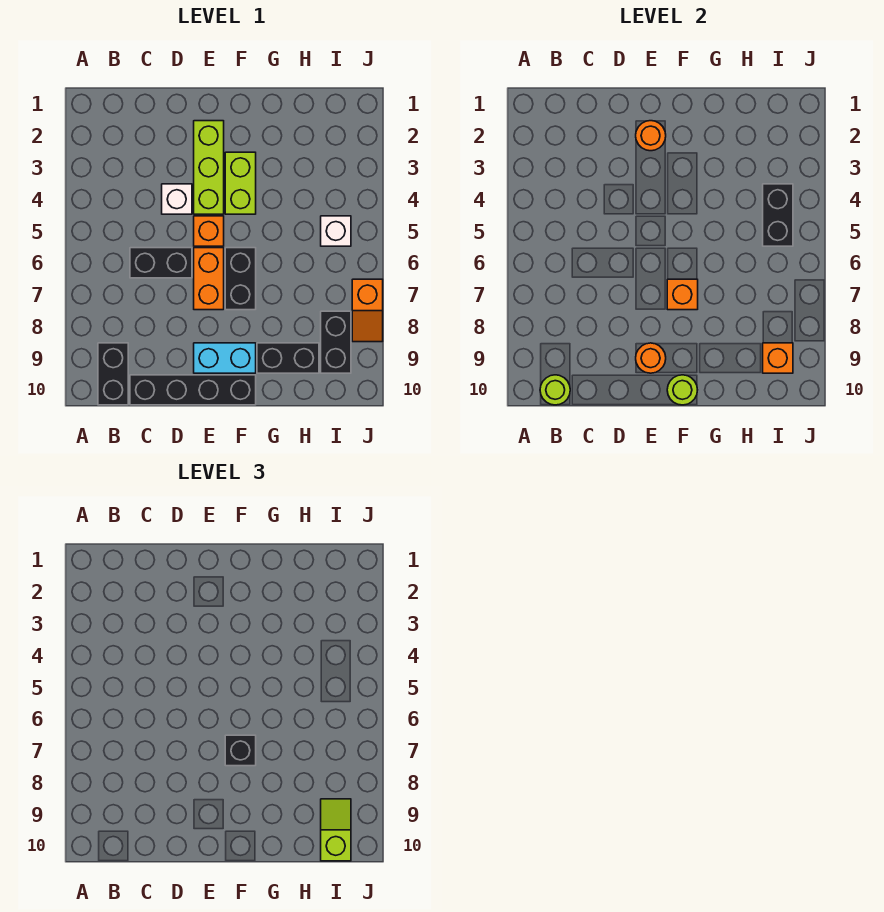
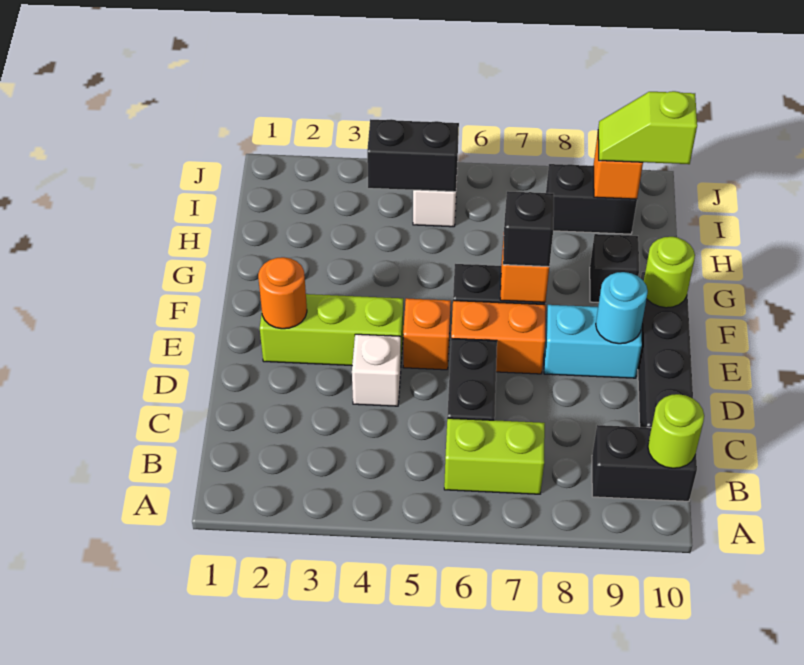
cyan brick E9:F9 level 1 -> cyan brick E8:E9 level 1
orange round brick E9 level 2 -> cyan round brick E9 level 2
lime brick F3:F4 level 1 -> lime brick B6:B7 level 1
black brick G9:H9 level 1 -> black brick G9 level 1
orange slope J7:J8 level 1 top 7 -> none

